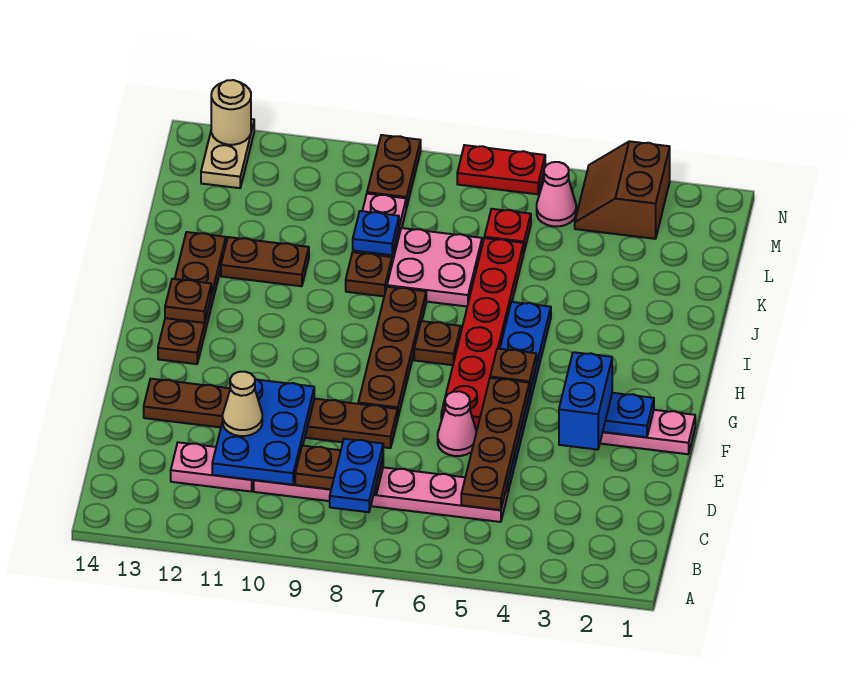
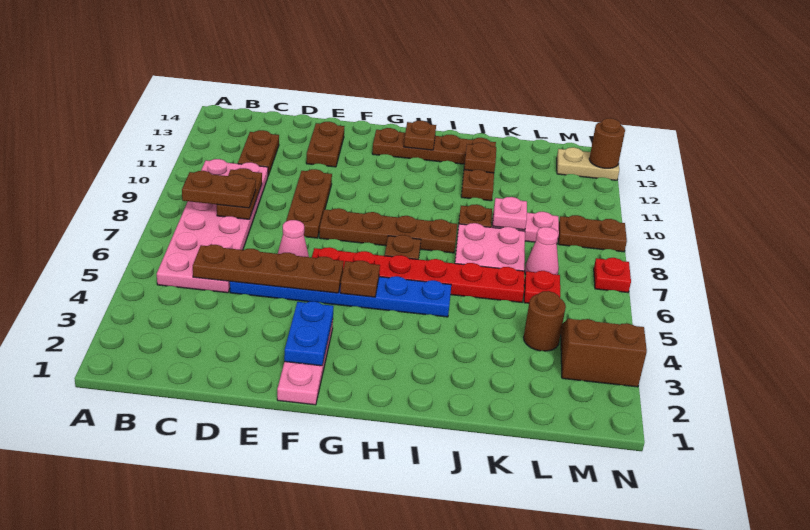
blue plate B8:C8 level 3 -> brown plate B8:C8 level 3
pink plate C5:C10 level 1 -> pink plate B5:C10 level 1
blue plate C10:E11 level 2 -> none
pink plate C11:C12 level 1 -> brown plate C11:C12 level 1
tan cone D11 level 3 -> none
blue brick E3:F3 level 3 -> none
none -> brown plate J12 level 2
blue plate K9 level 2 -> pink plate K9 level 2
none -> brown round brick L4 level 1
pink cone M5 level 1 -> pink cone L7 level 1
red plate N6:N7 level 1 -> red plate N7 level 1
tan round brick N13 level 2 -> brown round brick N13 level 2

